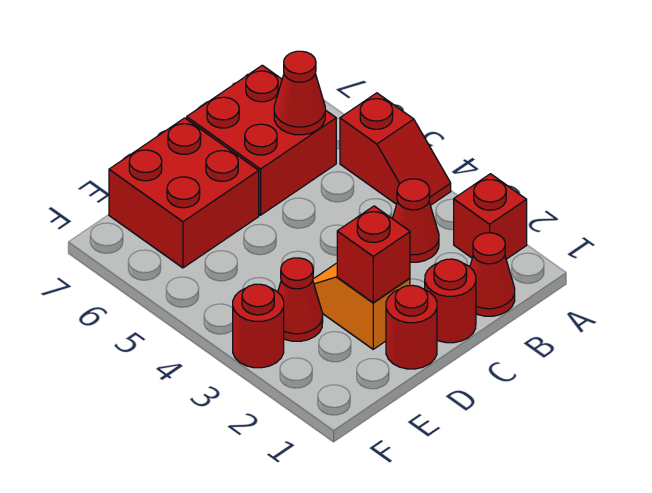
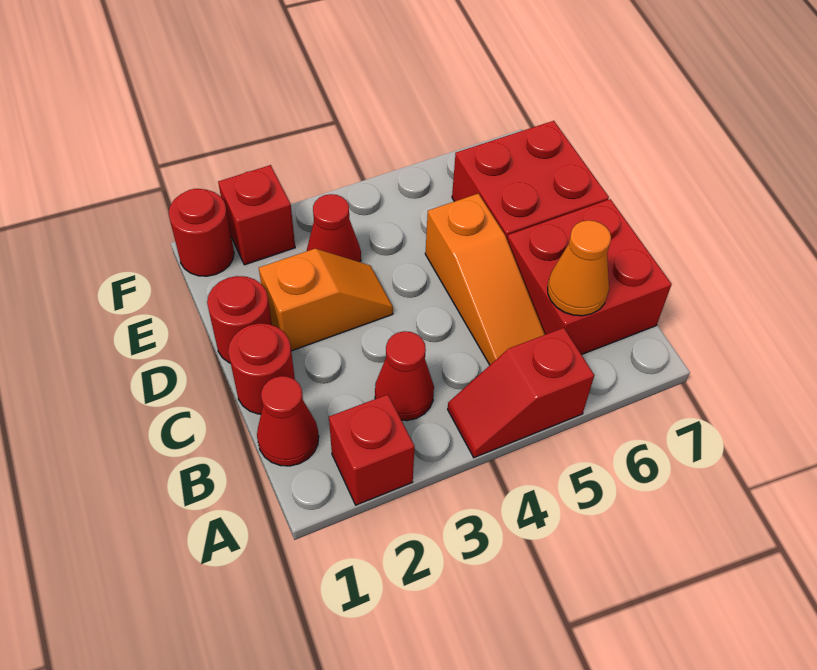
none -> orange slope B5:D5 level 1 top D
red cone B6 level 2 -> orange cone B6 level 2
red brick D2 level 2 -> red brick F2 level 1
red round brick F3 level 1 -> red round brick F1 level 1

